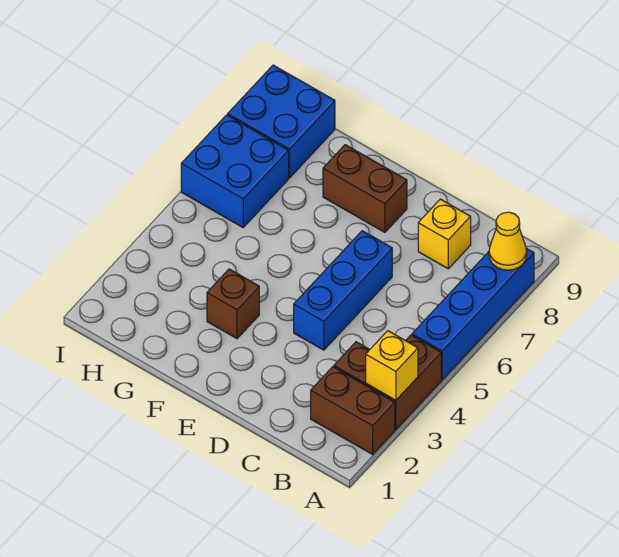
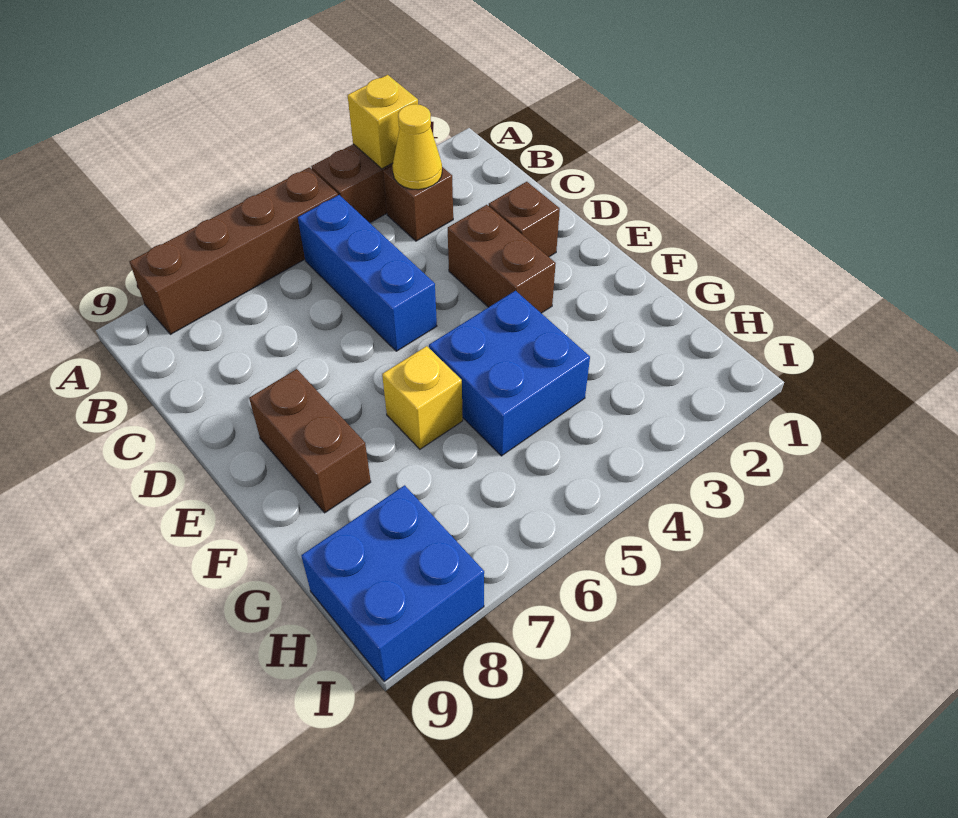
brown brick A2:B2 level 1 -> brown brick D3:E3 level 1
blue brick A5:A8 level 1 -> brown brick A5:A8 level 1
yellow cone A8 level 2 -> yellow cone B3 level 2
yellow brick C8 level 1 -> yellow brick F6 level 1
blue brick D4:D6 level 1 -> blue brick B5:D5 level 1
brown brick F3 level 1 -> brown brick D2 level 1
blue brick H6:I7 level 1 -> blue brick F4:G5 level 1

